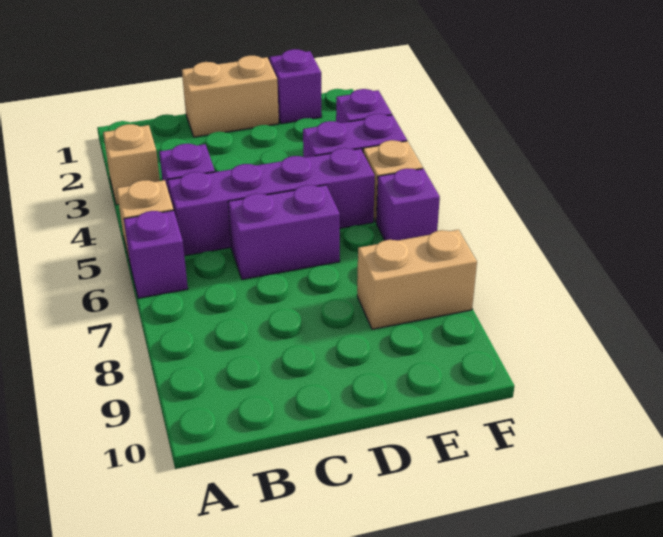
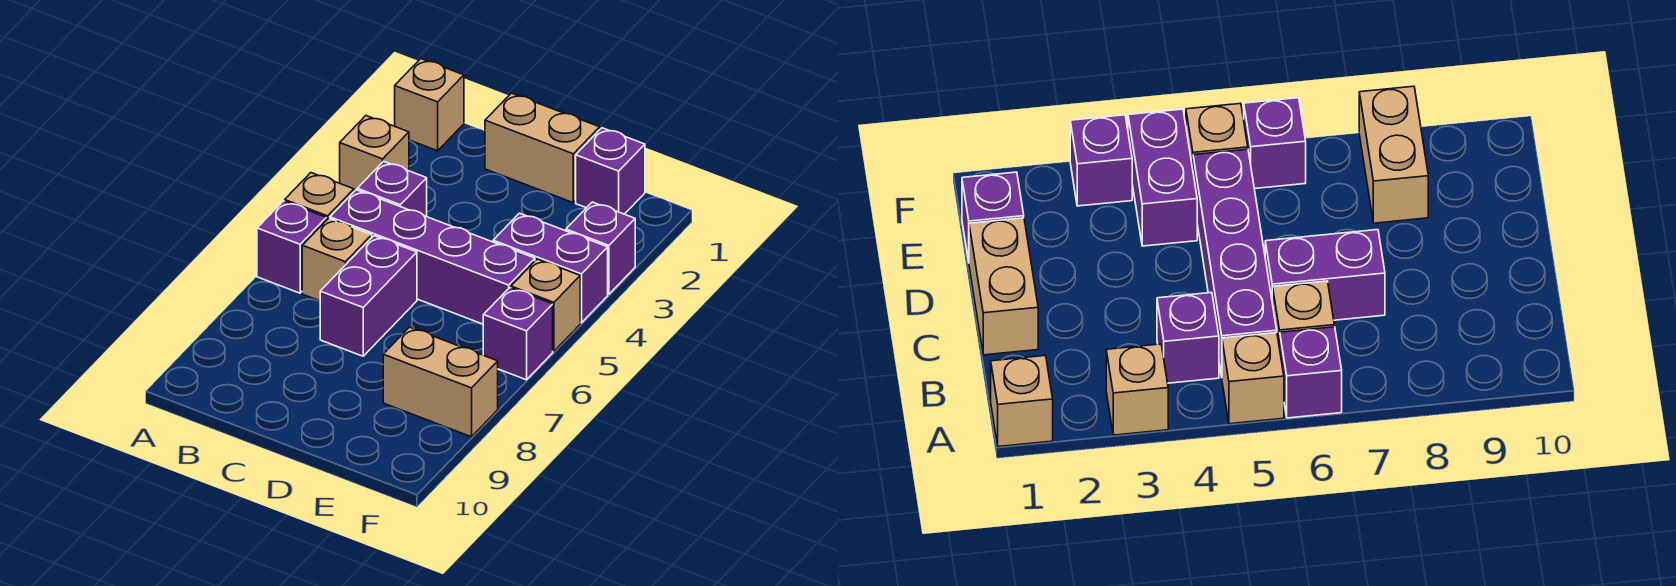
none -> tan brick A1 level 1
none -> tan brick B6 level 1
purple brick C6:D6 level 1 -> purple brick C6:C7 level 1

